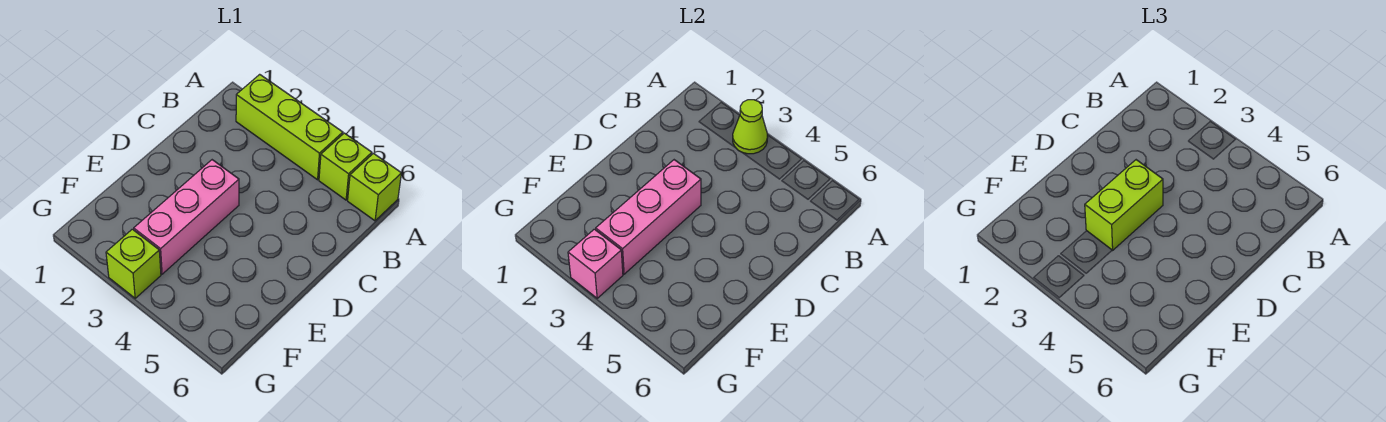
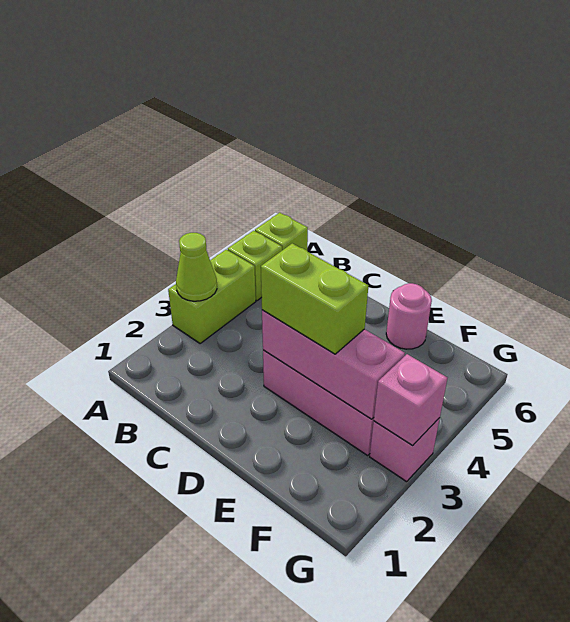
lime brick A2:A4 level 1 -> lime brick A3:A4 level 1
none -> pink round brick E6 level 1
lime brick G3 level 1 -> pink brick G3 level 1

